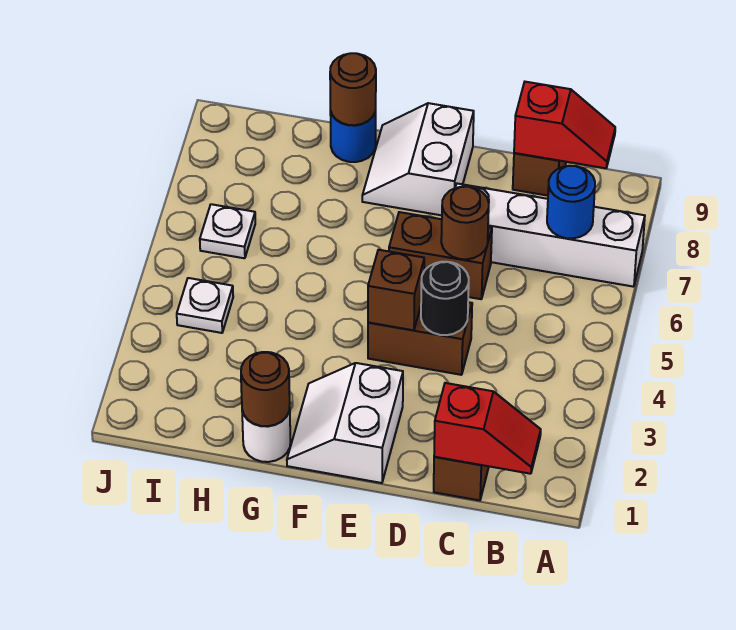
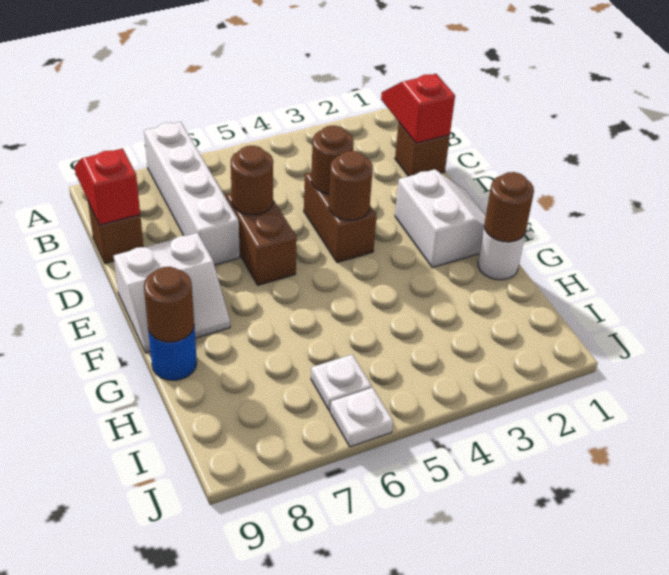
blue round brick B7 level 2 -> none
black round brick D4 level 2 -> brown round brick D4 level 2
white slope E1:F2 level 1 top E -> white slope E1:F2 level 1 top 2
brown brick E4 level 2 -> brown round brick E4 level 2
white plate I4 level 1 -> white plate J6 level 1

